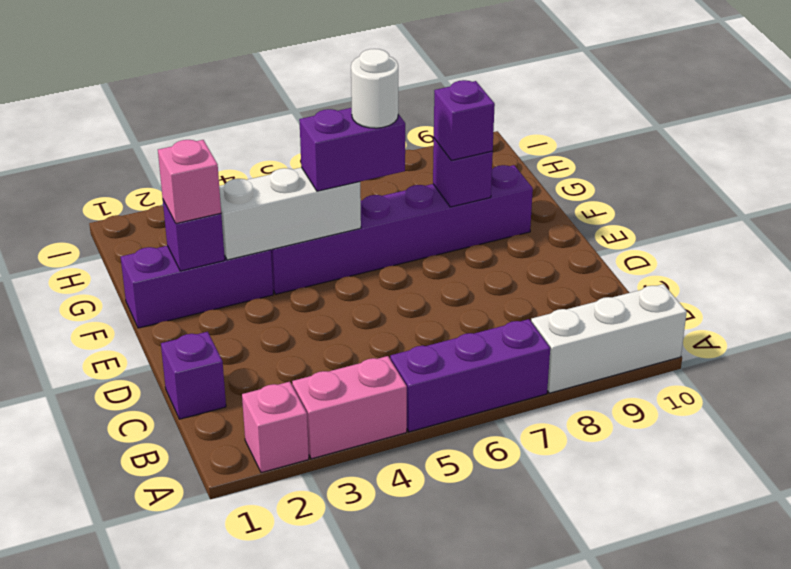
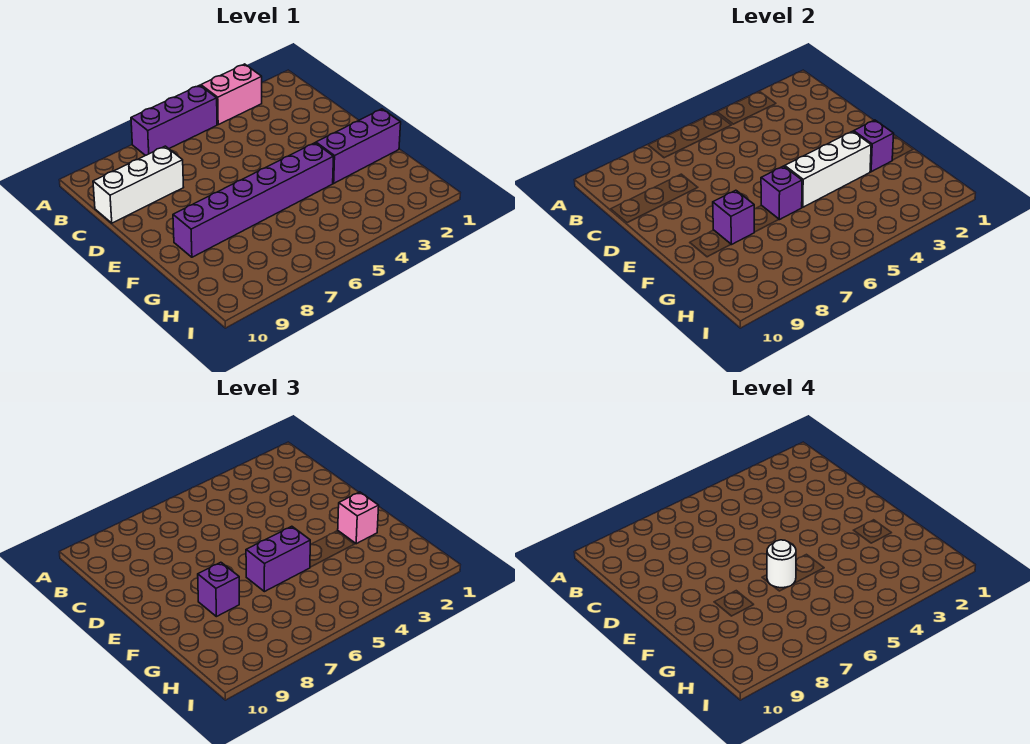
pink brick A2 level 1 -> none
white brick A8:A10 level 1 -> white brick C8:C10 level 1
purple brick C1 level 1 -> purple brick F6 level 2

